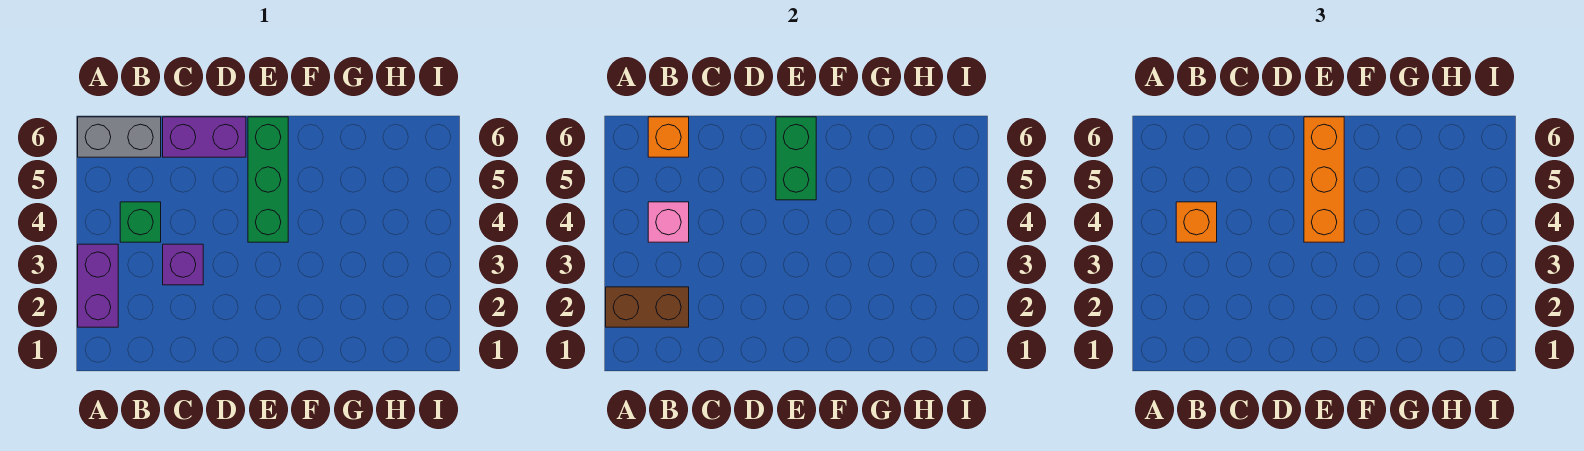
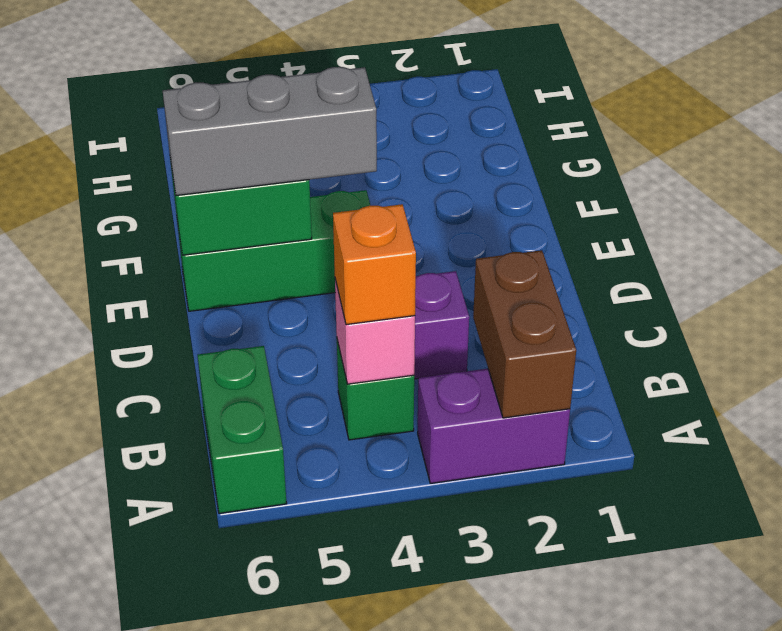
grey brick A6:B6 level 1 -> green brick A6:B6 level 1
orange brick B6 level 2 -> none
purple brick C6:D6 level 1 -> none
orange brick E4:E6 level 3 -> grey brick E4:E6 level 3

